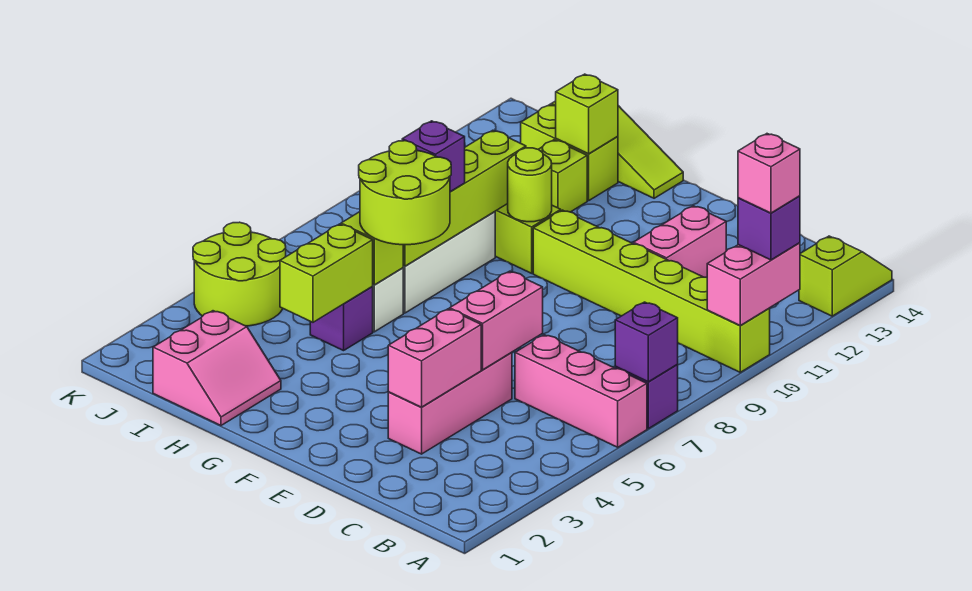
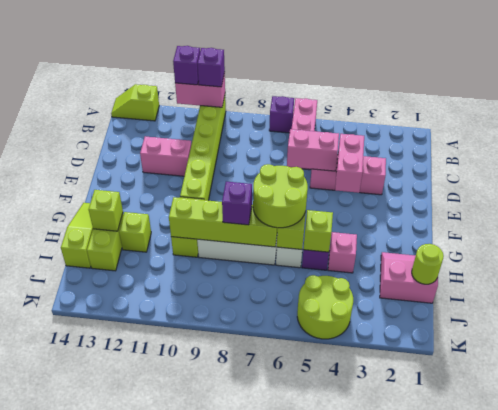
purple brick A7 level 2 -> purple brick A10 level 3
pink brick A11 level 4 -> pink brick H4 level 1
pink brick D3:D4 level 2 -> pink brick D4:E4 level 2
lime round brick G10 level 2 -> lime round brick I1 level 2
lime brick H4:H5 level 2 -> lime brick H5 level 2

